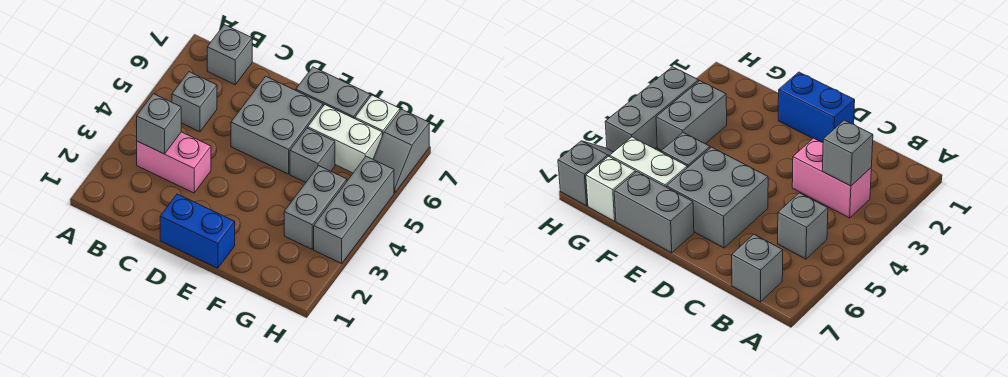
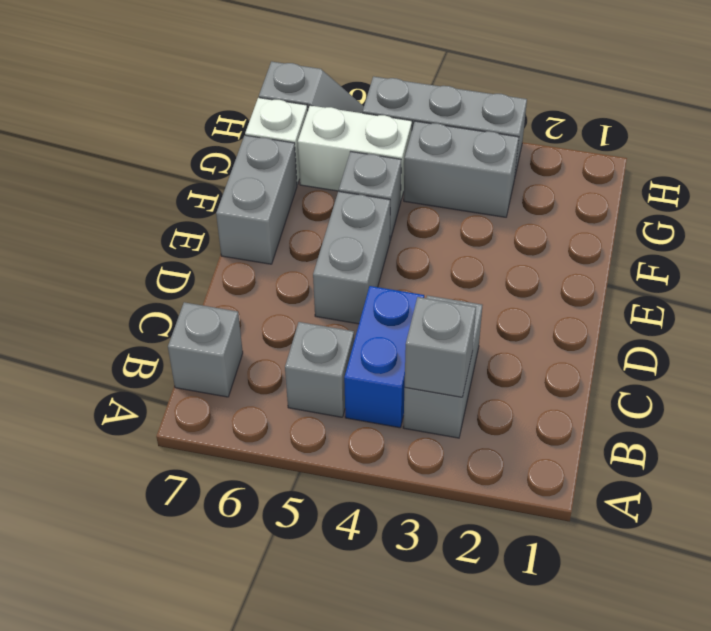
pink brick B3:C3 level 1 -> grey brick B3:C3 level 1
blue brick D1:E1 level 1 -> blue brick B4:C4 level 1
grey brick D5:E6 level 1 -> grey brick D5:E5 level 1
white brick F6:G6 level 1 -> white brick G5:G6 level 1

